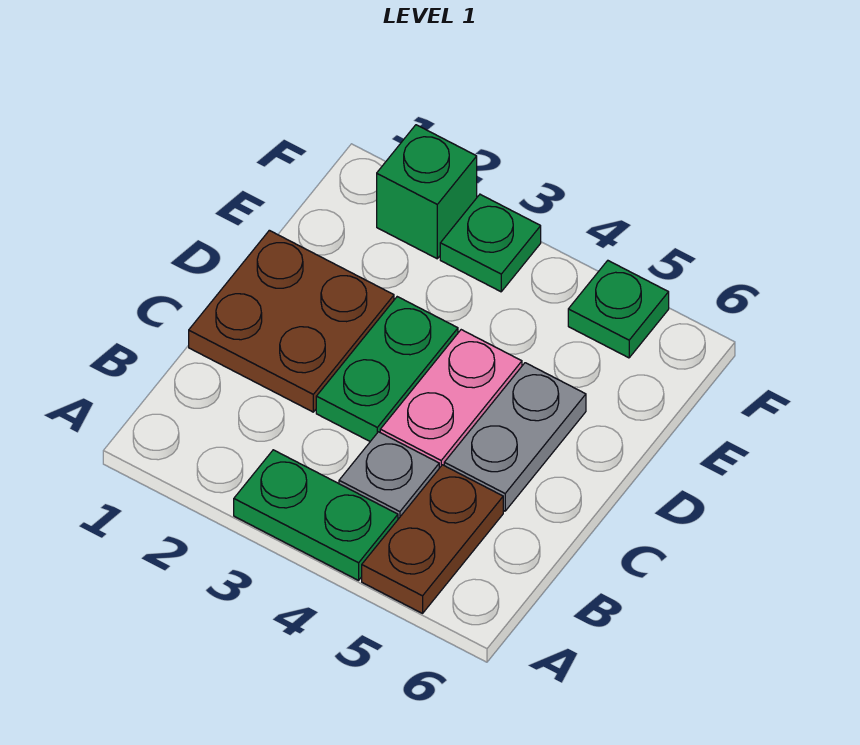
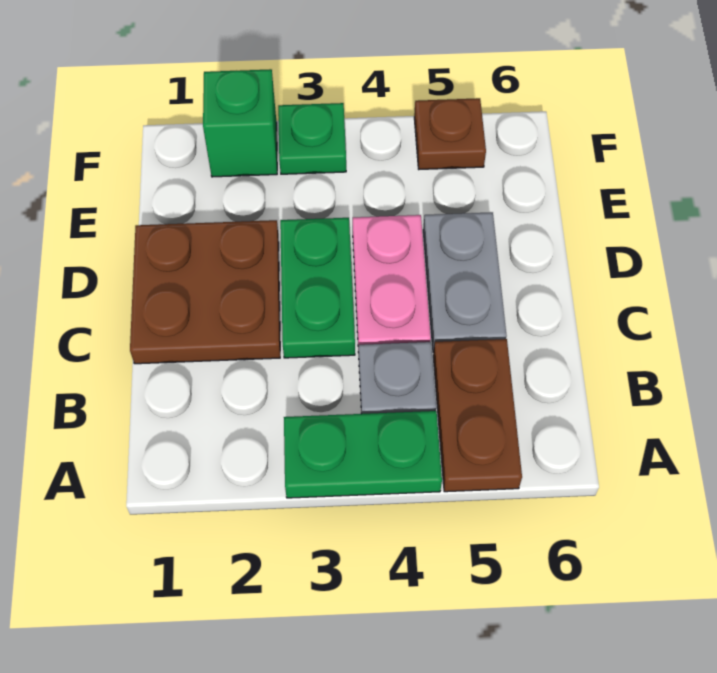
green plate F5 level 1 -> brown plate F5 level 1

